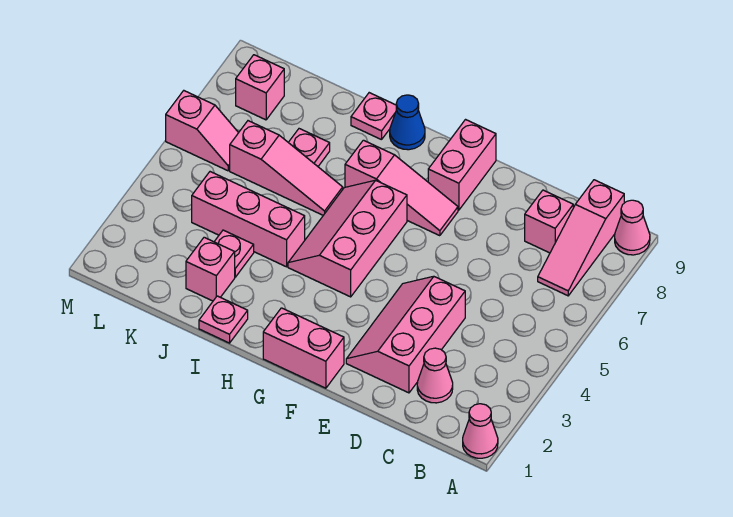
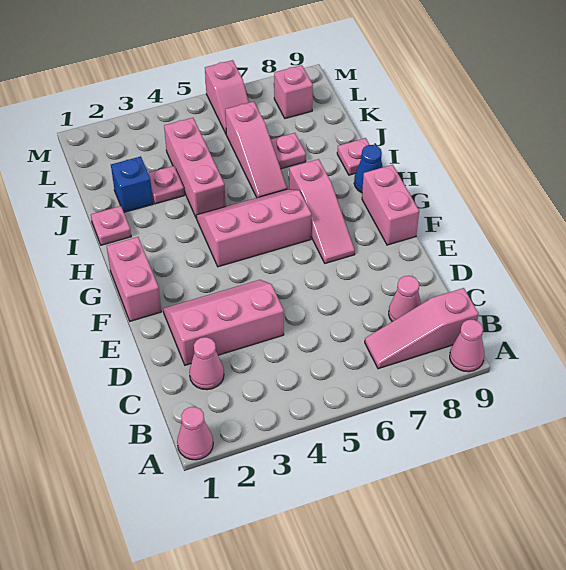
pink brick C8 level 1 -> pink cone C8 level 1
pink brick F8:F9 level 1 -> pink brick F9:G9 level 1
pink brick J2 level 1 -> blue brick J2 level 1

